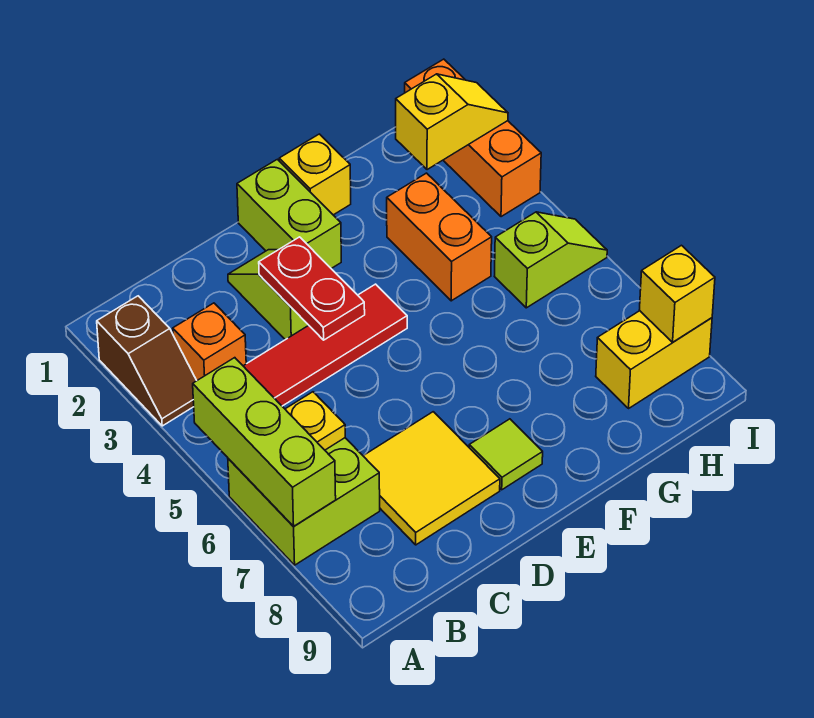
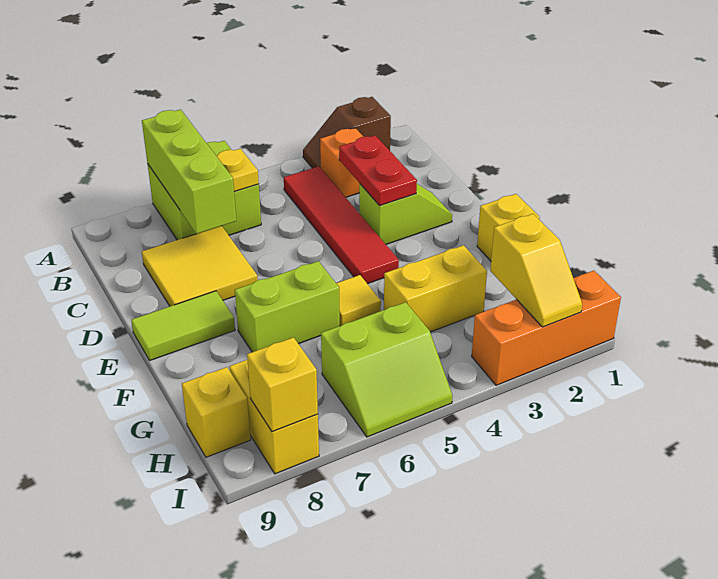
lime brick A5:A7 level 2 -> lime brick A7:C7 level 2
red plate D3:D4 level 2 -> red plate C3:D3 level 2
lime brick E1:E2 level 1 -> lime brick F6:F7 level 1
lime tile E8 level 1 -> lime tile E8:E9 level 1
none -> yellow tile F5 level 1
orange brick G3:G4 level 1 -> yellow brick G3:G4 level 1
lime slope H5:I5 level 1 top H -> lime slope H5:I6 level 1 top H
none -> yellow brick H9 level 1

